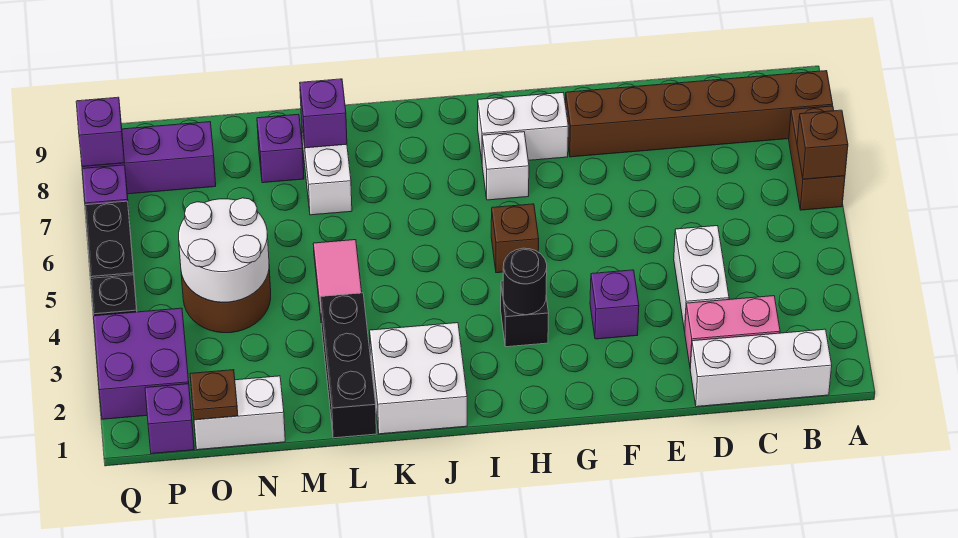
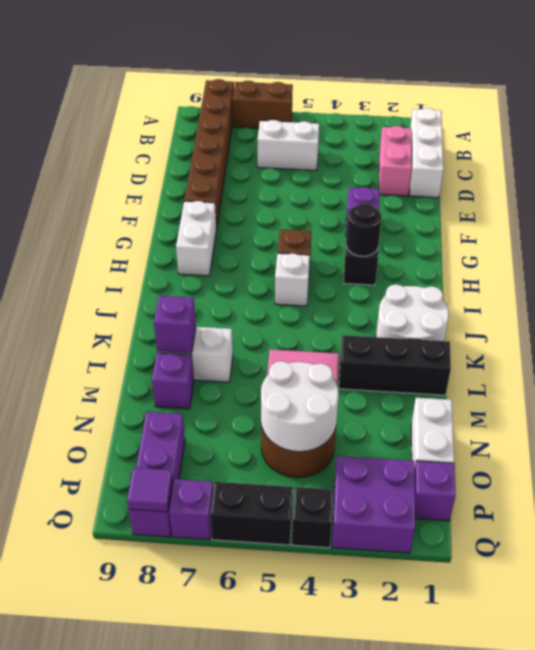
brown brick A6 level 2 -> none
white brick D3:D4 level 1 -> white brick C5:C6 level 1
white brick H7 level 1 -> white brick I5 level 1
white brick J1:K2 level 1 -> white round brick J1:K2 level 1
brown plate O1 level 2 -> none
purple brick Q8 level 2 -> purple tile Q8 level 2

